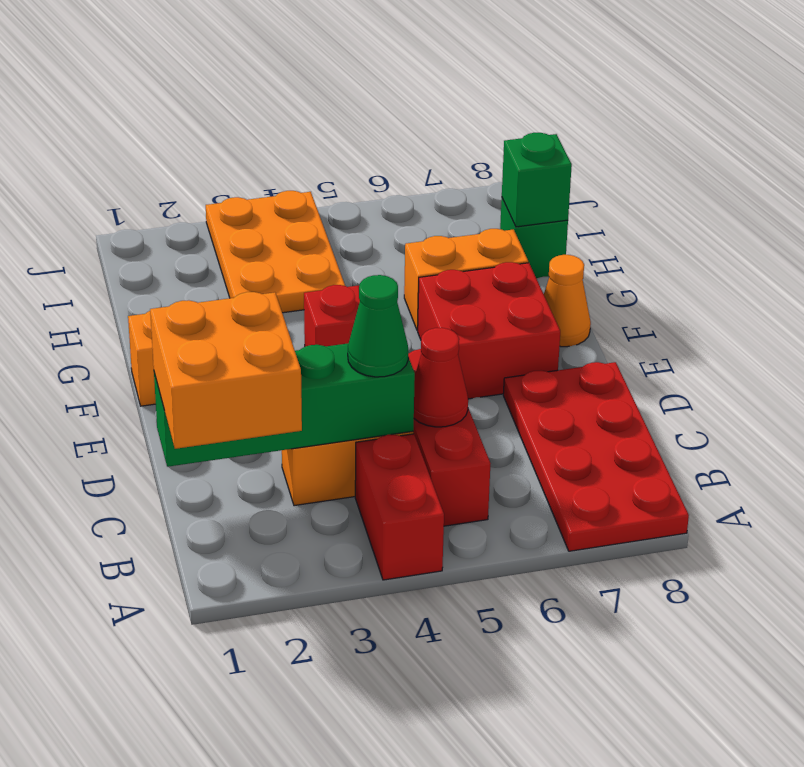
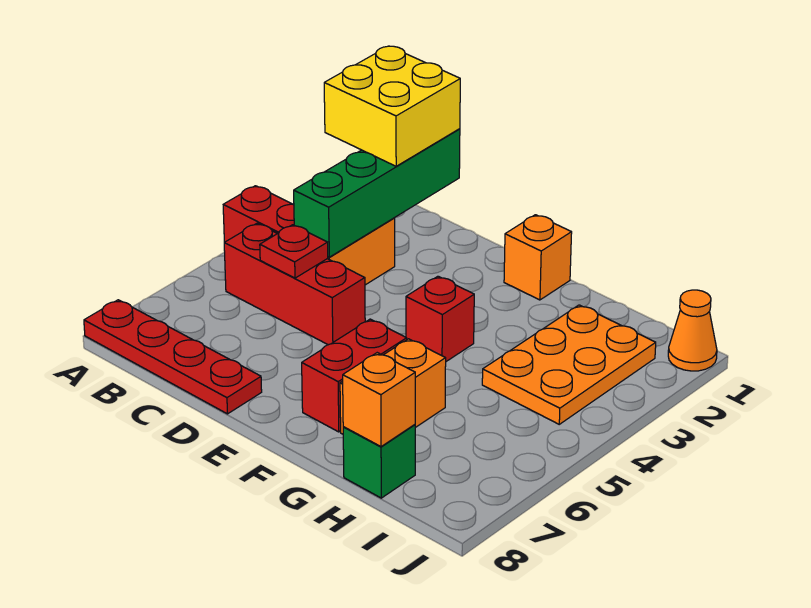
red plate A7:D8 level 1 -> red plate A8:D8 level 1
orange brick B1:C2 level 3 -> yellow brick B1:C2 level 3
green cone C4 level 3 -> none
red cone C5 level 2 -> red plate C5 level 2
red brick E6:F7 level 1 -> red brick F6:F7 level 1
orange cone F8 level 1 -> orange cone J1 level 1
orange plate H3:J4 level 1 -> orange plate H2:I4 level 1
green brick H8 level 2 -> orange brick H8 level 2

